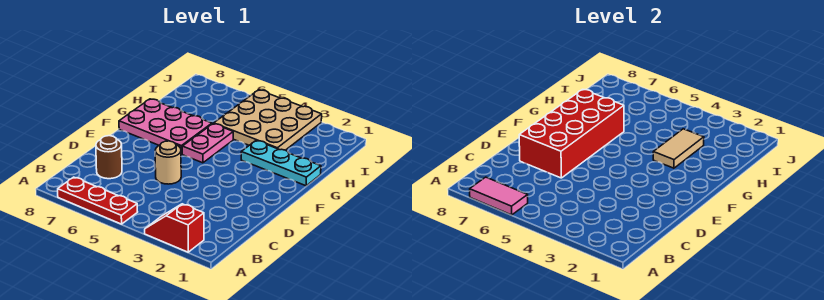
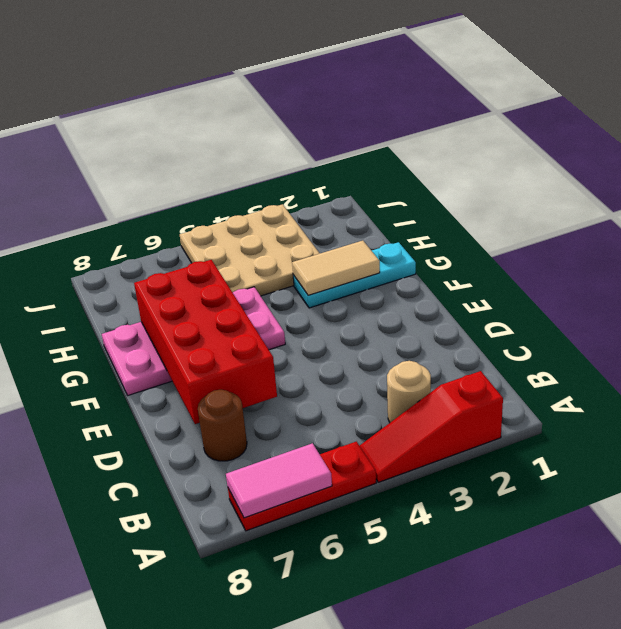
red slope A2:A3 level 1 top 2 -> red slope A2:A4 level 1 top 2
tan round brick D5 level 1 -> tan round brick B3 level 1
tan tile G3:H3 level 2 -> tan tile G2:G3 level 2

